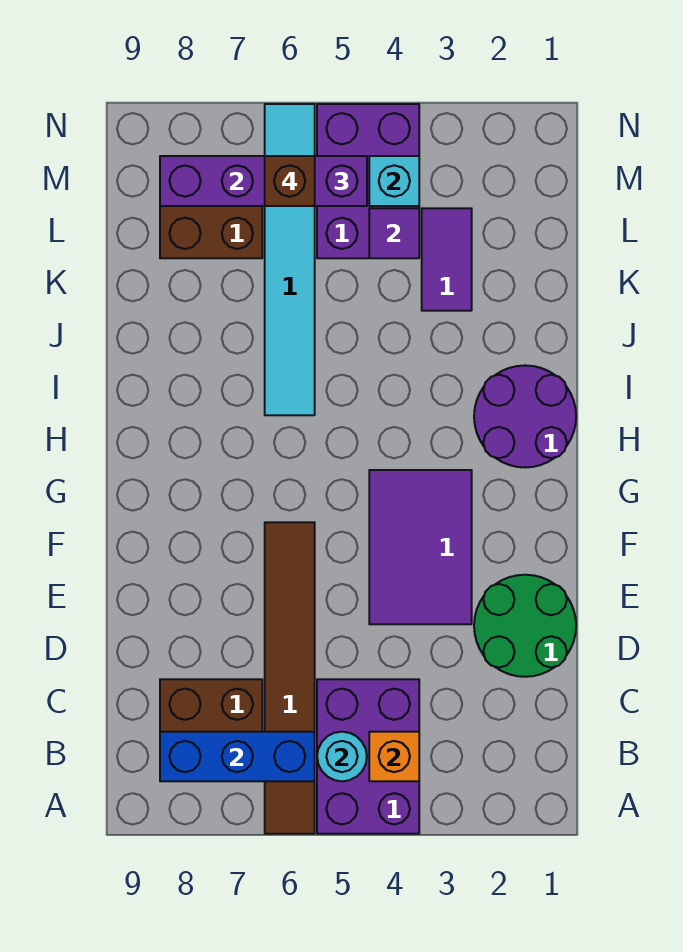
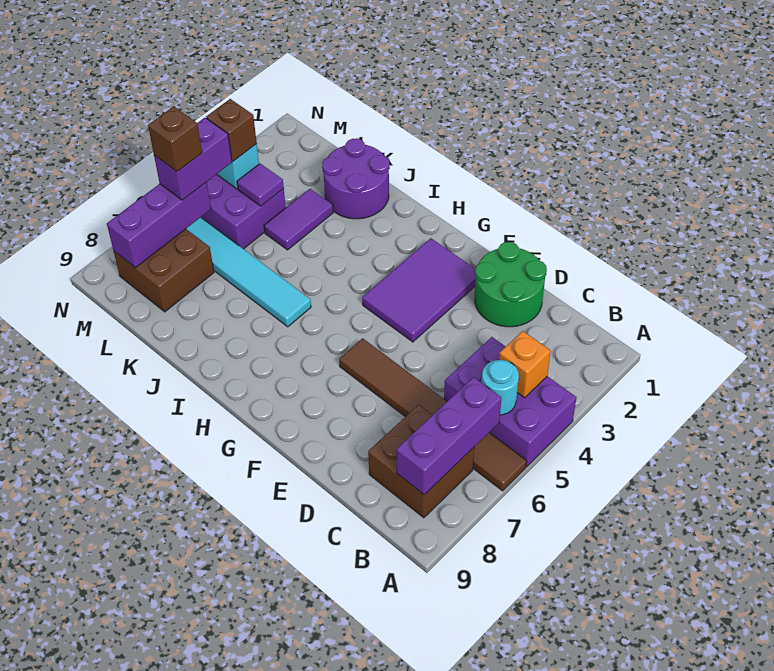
blue brick B6:B8 level 2 -> purple brick B6:B8 level 2
purple tile E3:G4 level 1 -> purple tile F2:G4 level 1
purple round brick H1:I2 level 1 -> purple round brick J1:K2 level 1
purple tile K3:L3 level 1 -> purple tile K3:K4 level 1
none -> brown brick M4 level 3

